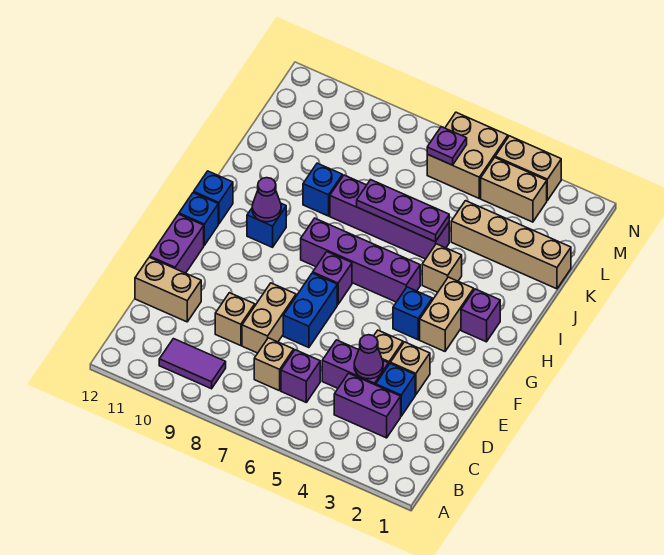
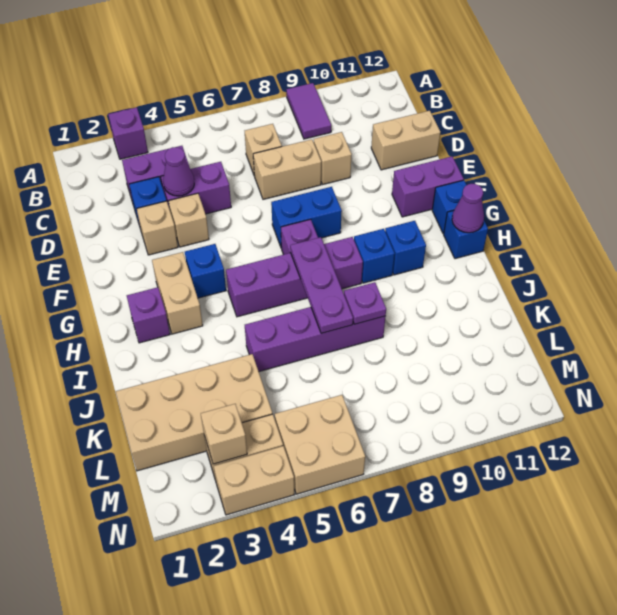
purple tile B9:B10 level 1 -> purple tile A9:B9 level 1
purple brick C6 level 1 -> purple brick A3 level 1
tan brick D8:E8 level 1 -> tan brick D7:D8 level 1
blue brick E7:F7 level 1 -> blue brick F7:F8 level 1
purple brick E12:F12 level 1 -> purple brick F11:F12 level 1
purple cone H10 level 2 -> purple cone H12 level 2
tan brick I4 level 1 -> tan brick M3 level 2
purple plate J5:J7 level 2 -> purple plate H7:J7 level 2
blue brick J9 level 1 -> blue brick H9 level 1
tan brick K1:K4 level 1 -> tan brick K1:L4 level 1
purple plate M6 level 2 -> purple plate J8 level 2

